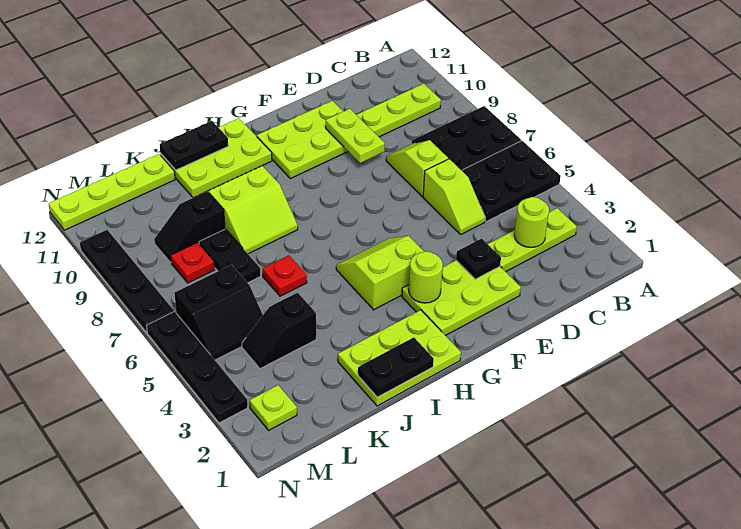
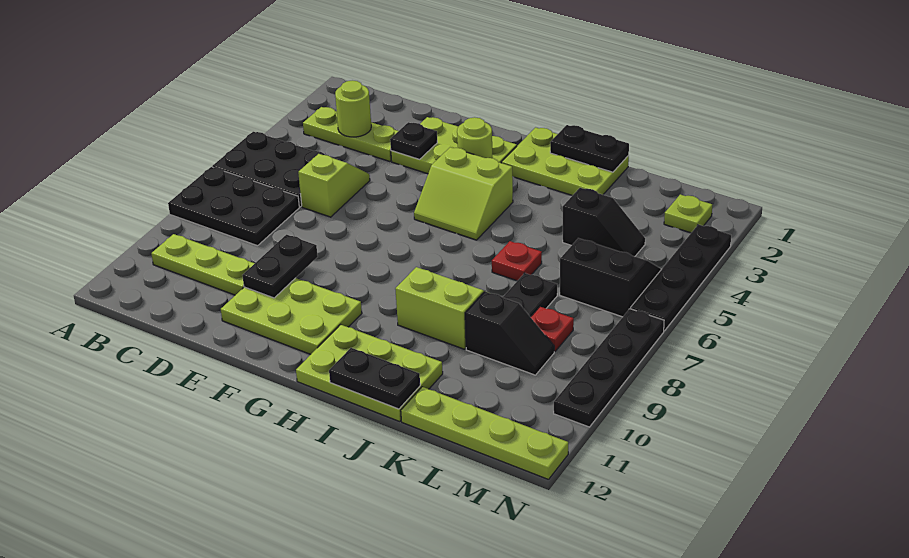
lime slope D7:D8 level 1 top 7 -> none
lime plate E9:E10 level 2 -> black plate E9:E10 level 2

